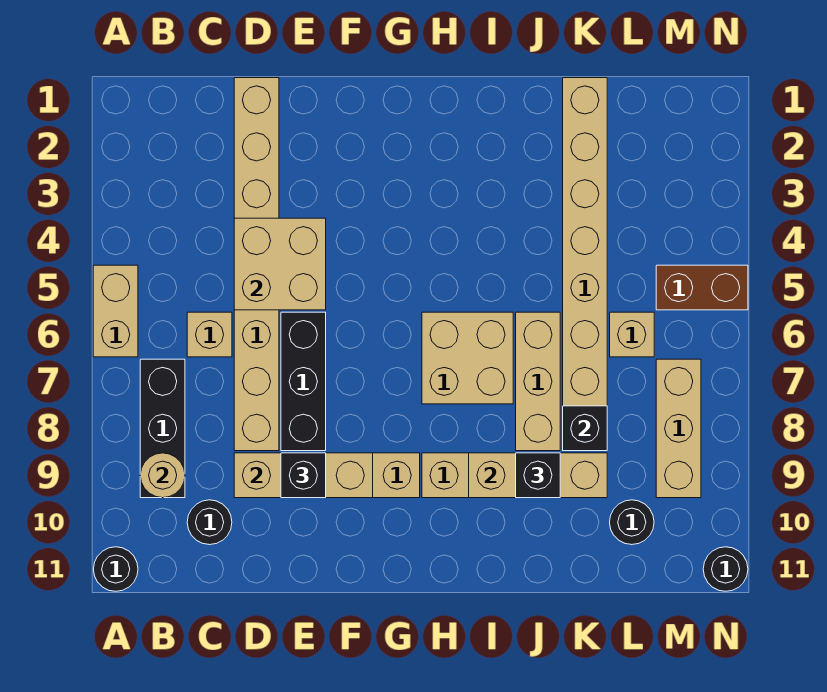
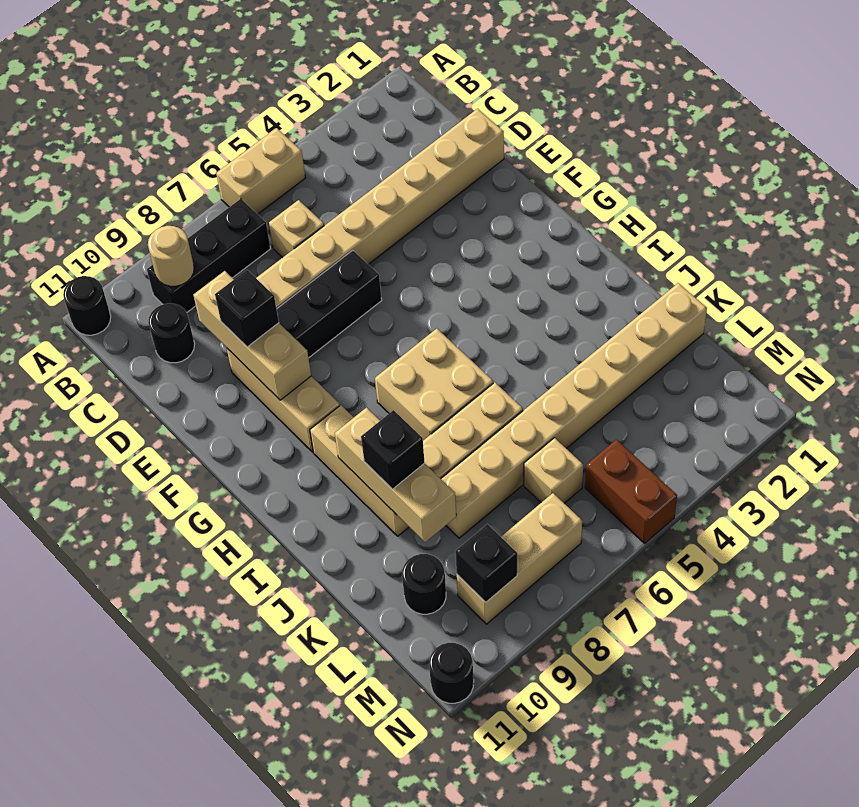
tan brick D4:E5 level 2 -> none
black brick K8 level 2 -> black brick M9 level 2

